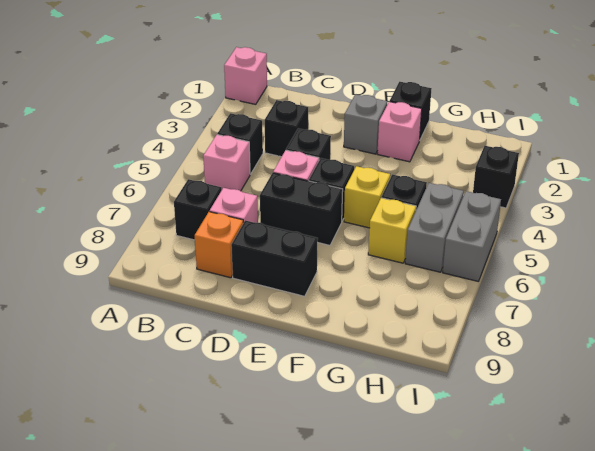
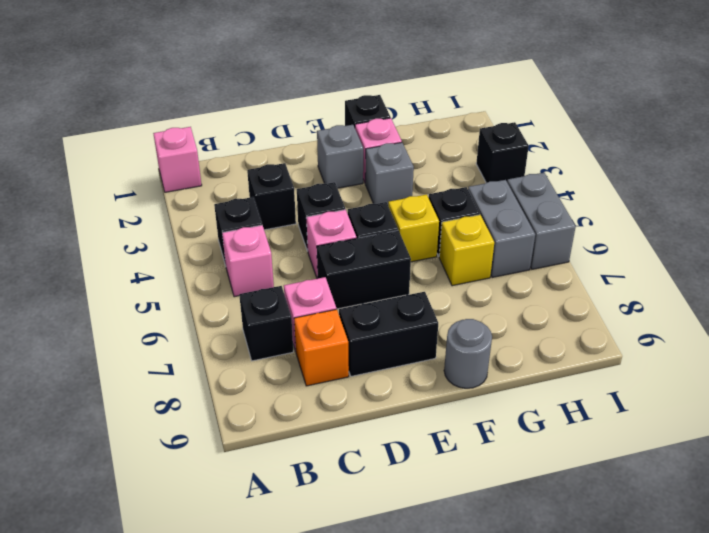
none -> grey brick F3 level 1
none -> grey round brick F9 level 1

